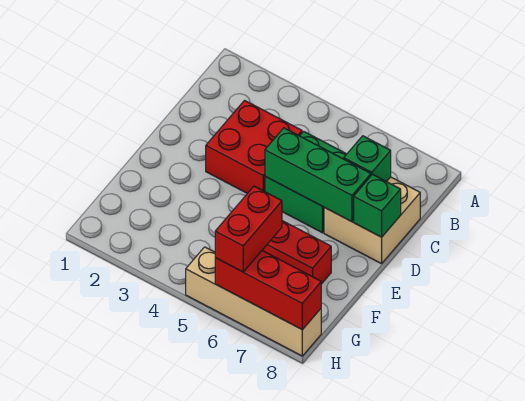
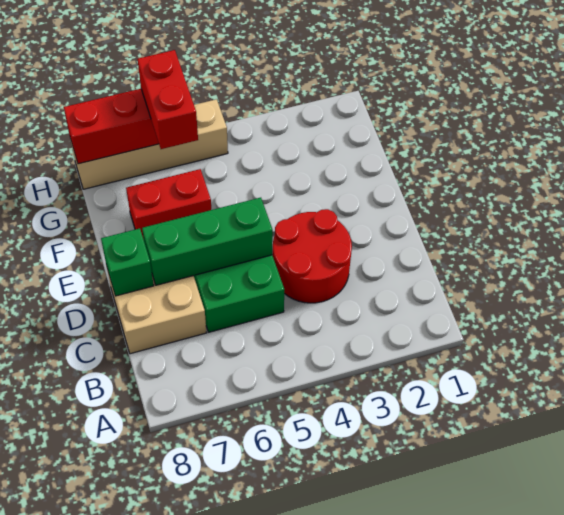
red brick C3:D4 level 1 -> red round brick C3:D4 level 1
green brick C7 level 2 -> none

